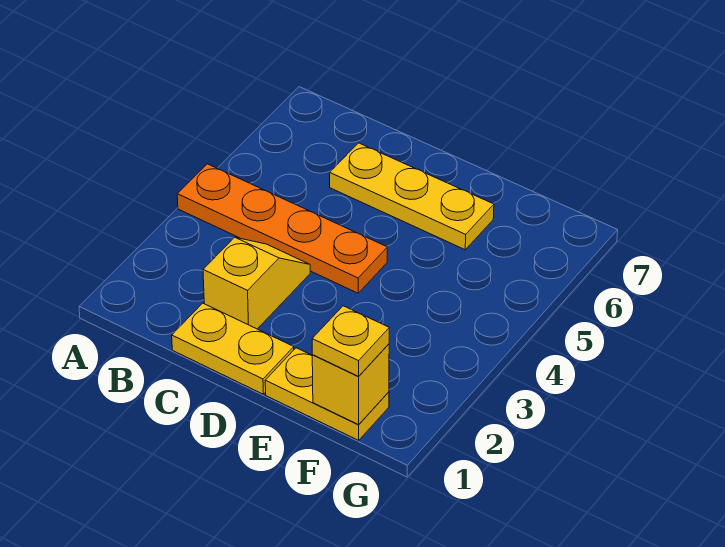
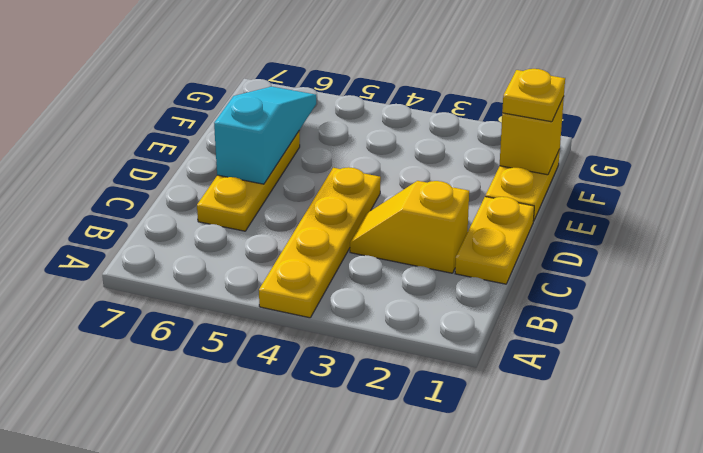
orange plate A4:D4 level 1 -> yellow plate A4:D4 level 1
none -> cyan slope D6:F6 level 2 top D

